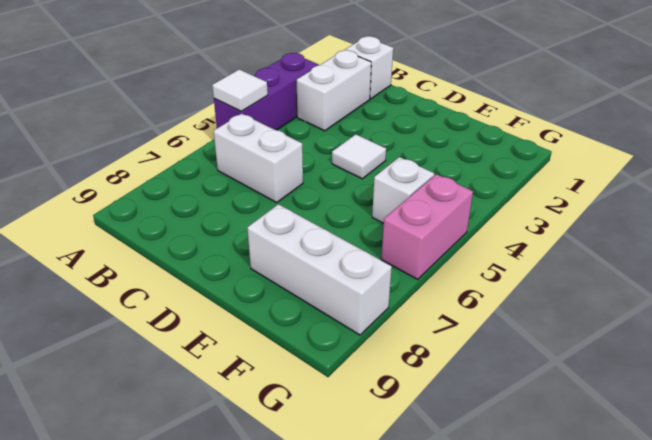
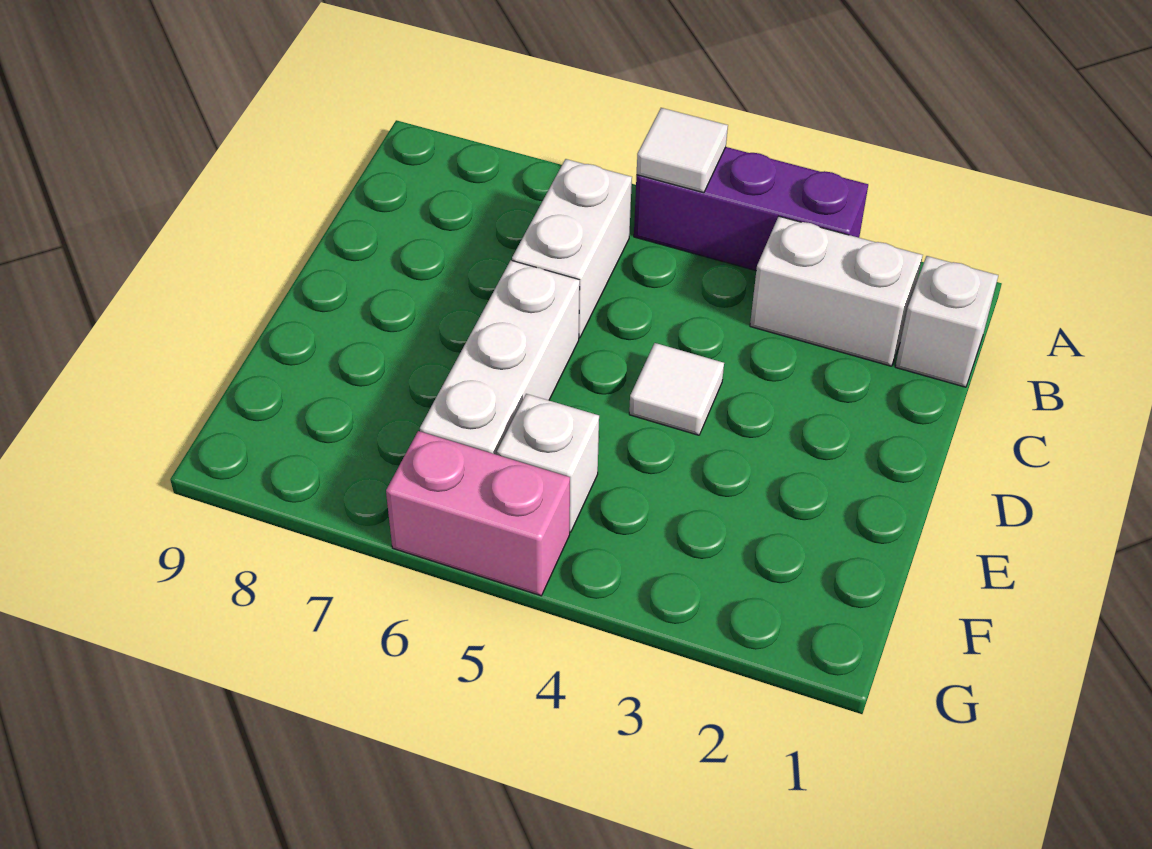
white brick E8:G8 level 1 -> white brick D6:F6 level 1

